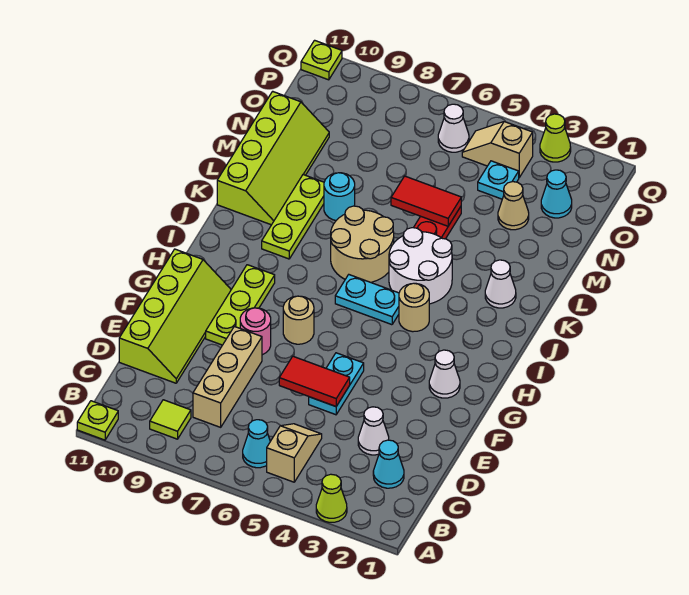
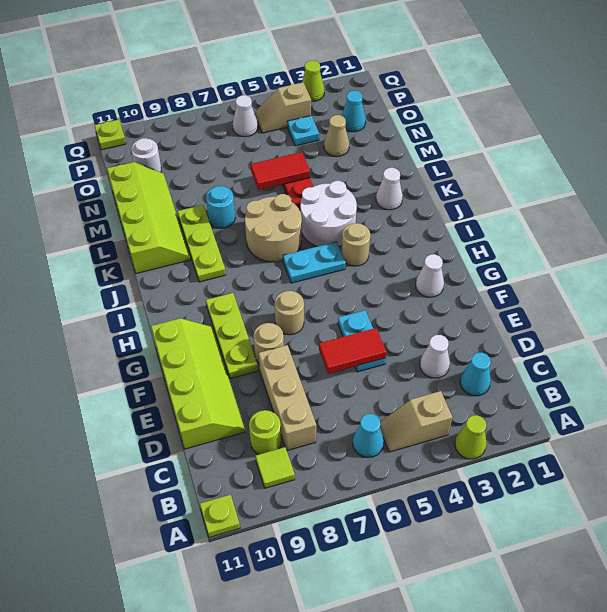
tan slope B5:C5 level 1 top B -> tan slope B4:B5 level 1 top 4
none -> lime round brick C9 level 1
pink round brick F8 level 1 -> tan round brick F8 level 1
none -> white round brick O10 level 1

